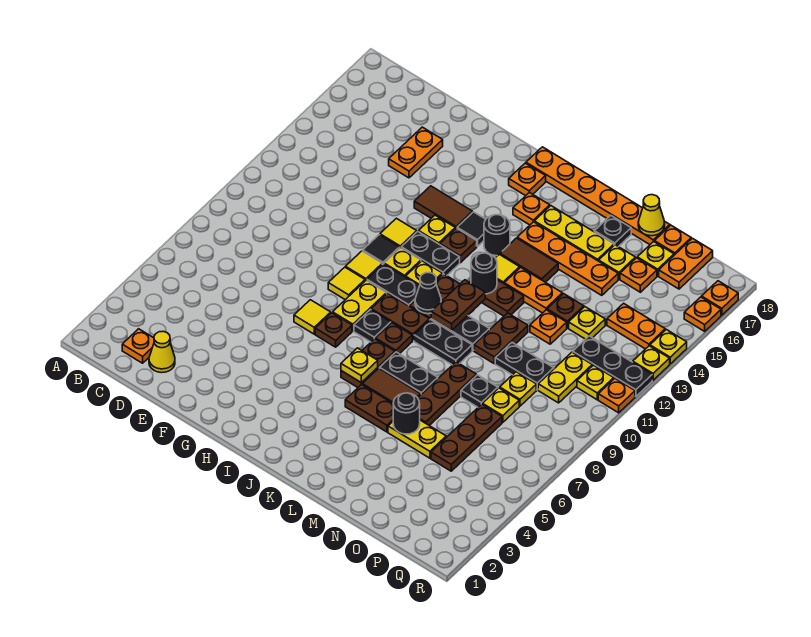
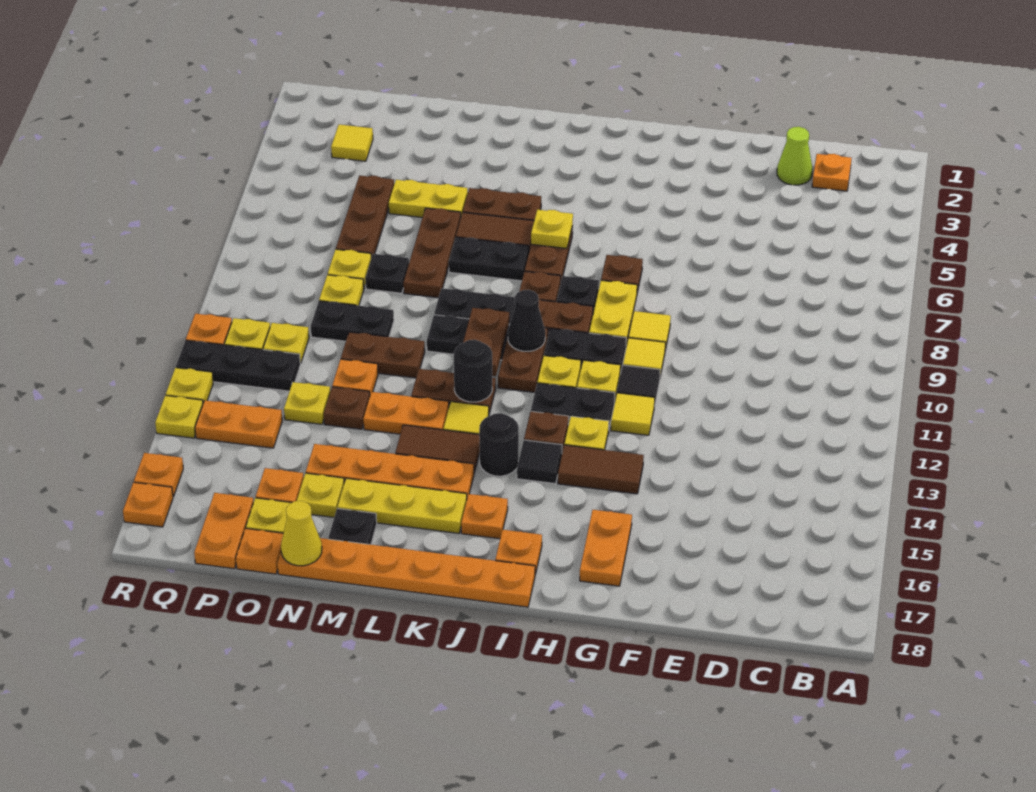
yellow cone D2 level 1 -> lime cone D2 level 1
orange plate E15:E16 level 1 -> orange plate G16:G17 level 1
yellow tile G7 level 1 -> yellow tile P3 level 1
black round brick M5 level 2 -> none
brown plate M10:M11 level 1 -> brown plate M11:N11 level 1
yellow plate P10:P11 level 1 -> yellow plate P11 level 1

